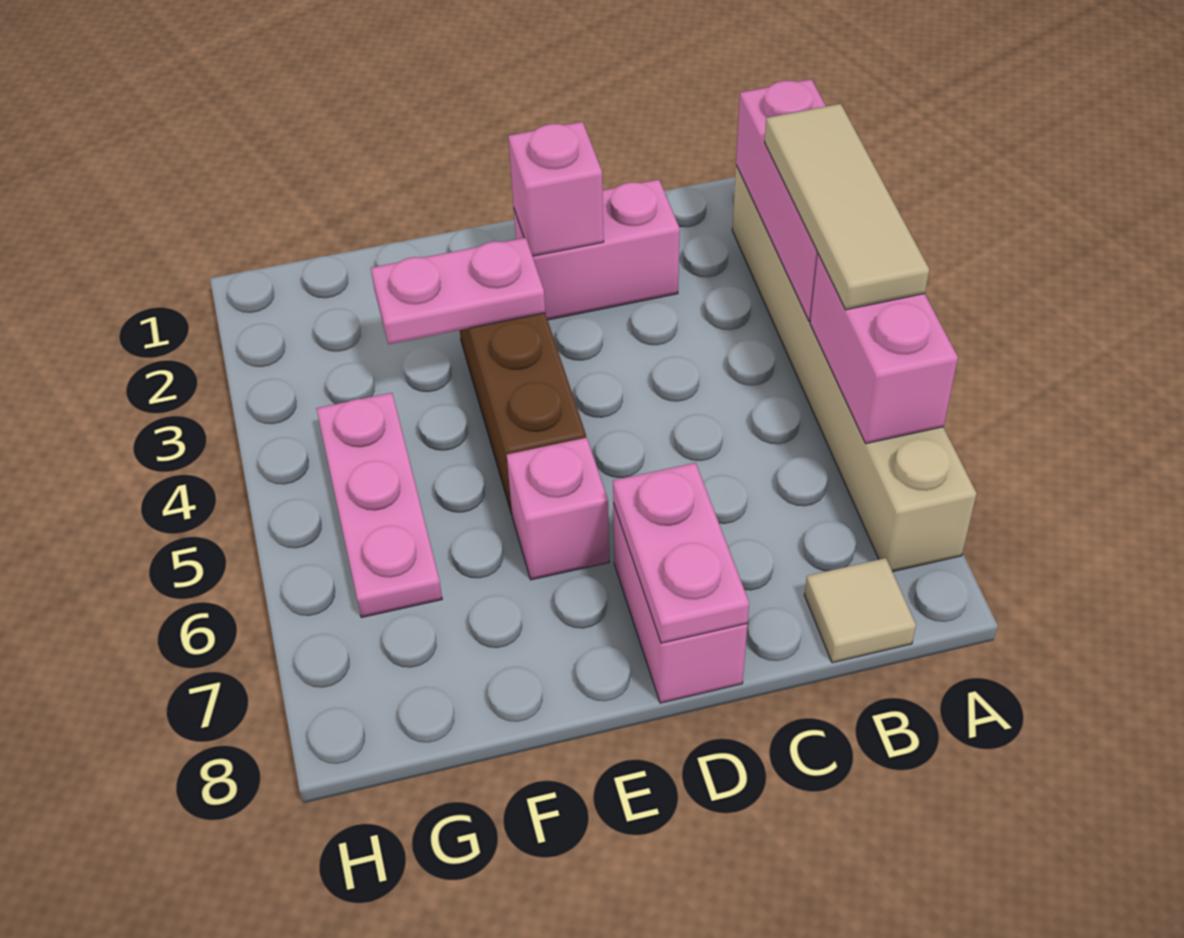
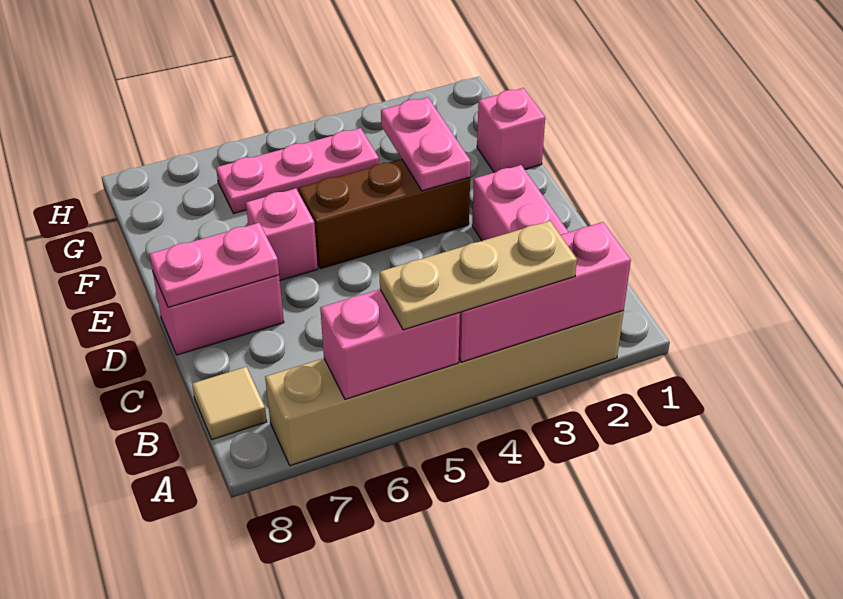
tan tile A3:A5 level 3 -> tan plate A3:A5 level 3
pink brick D2 level 2 -> pink brick F1 level 1

